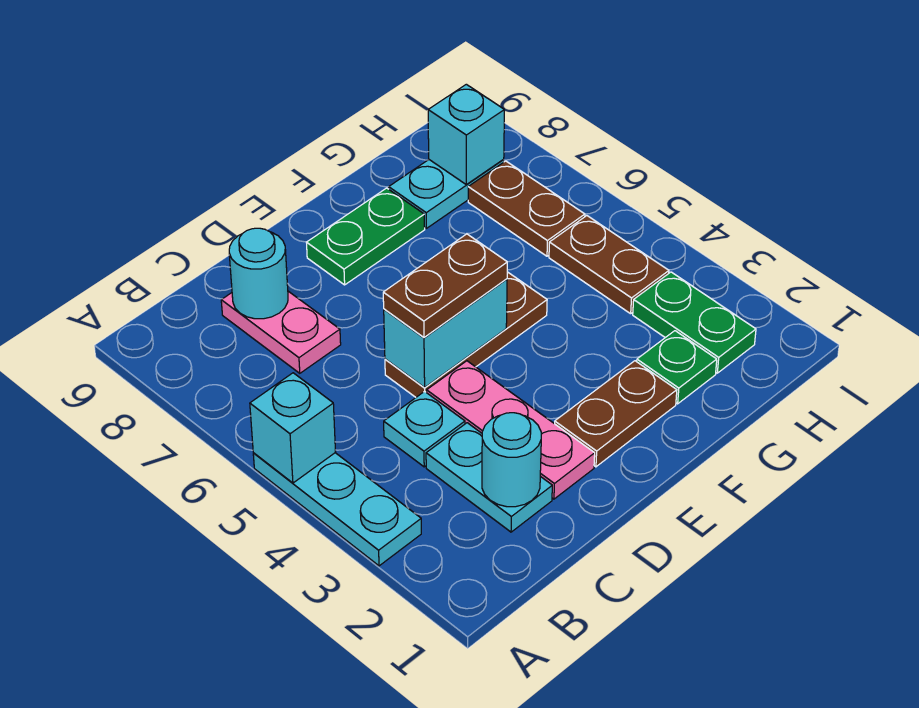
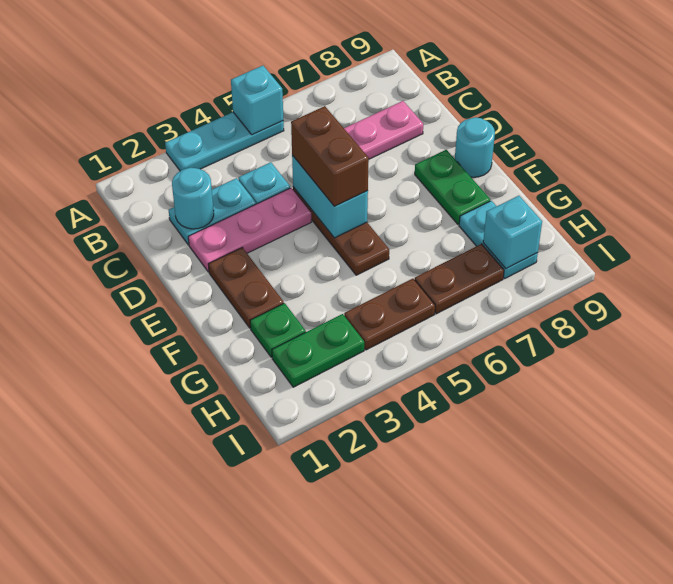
cyan round brick C8 level 2 -> cyan round brick E9 level 1
brown plate D5:E5 level 3 -> brown brick D5:E5 level 3

